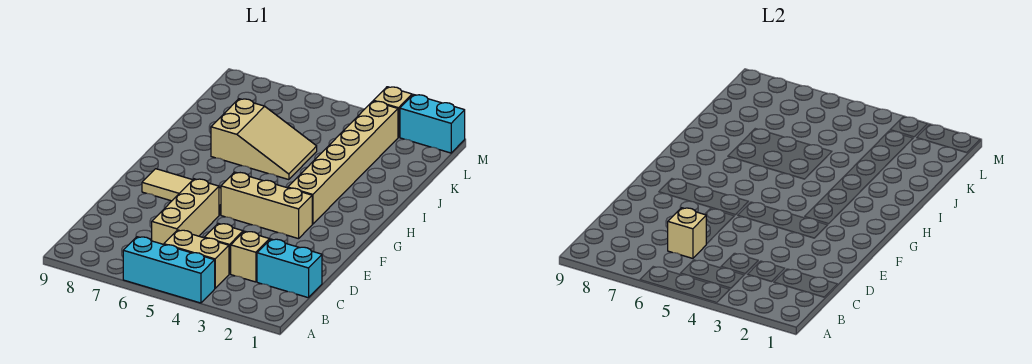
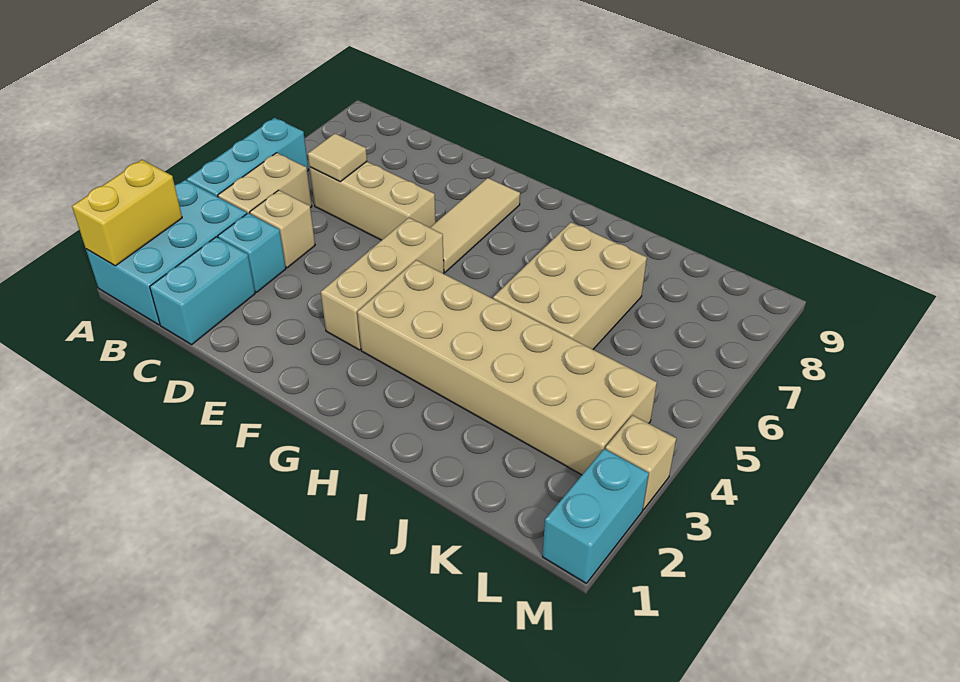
none -> cyan brick A1:B3 level 1
none -> yellow brick A1:A2 level 2
tan brick C3 level 1 -> cyan brick C3 level 1
tan brick C6 level 2 -> tan tile C6 level 2
tan brick G3:L3 level 1 -> tan brick G3:L4 level 1
tan slope I5:J7 level 1 top 7 -> tan brick I5:J7 level 1

